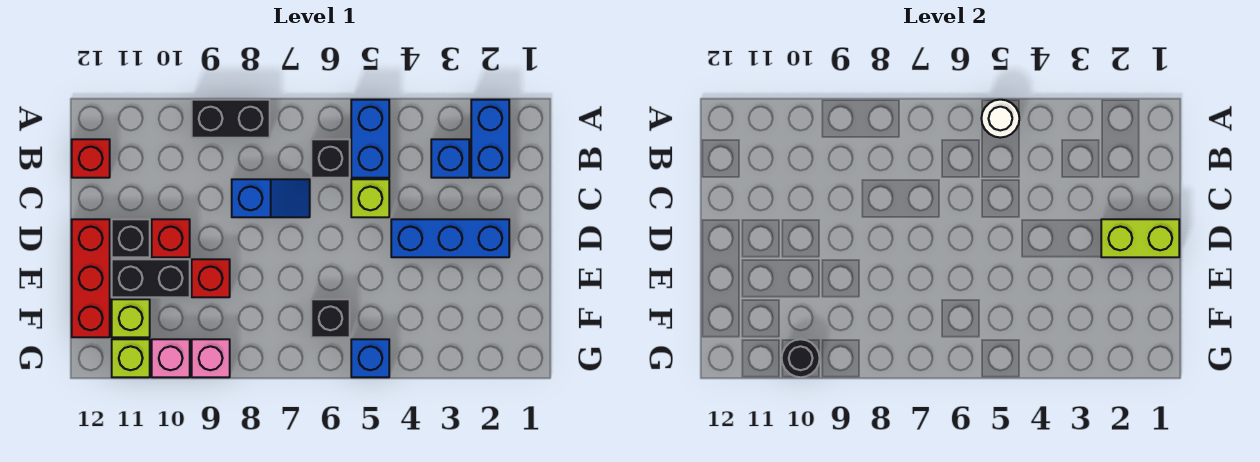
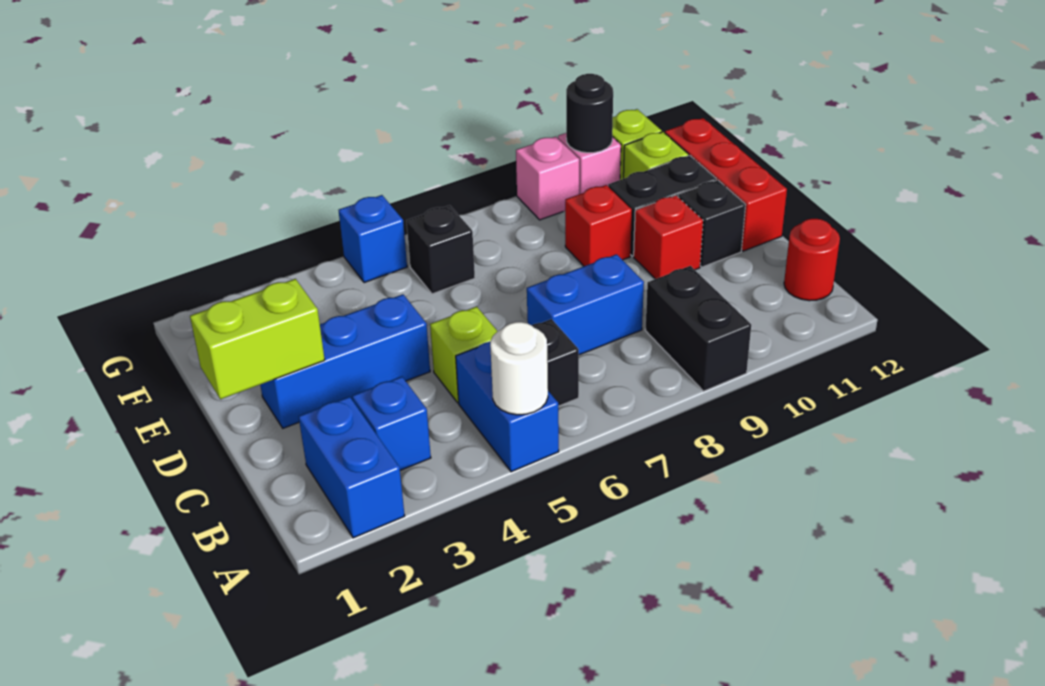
black brick A8:A9 level 1 -> black brick A9:B9 level 1
red brick B12 level 1 -> red round brick B12 level 1
blue slope C7:C8 level 1 top 8 -> blue brick C7:C8 level 1

